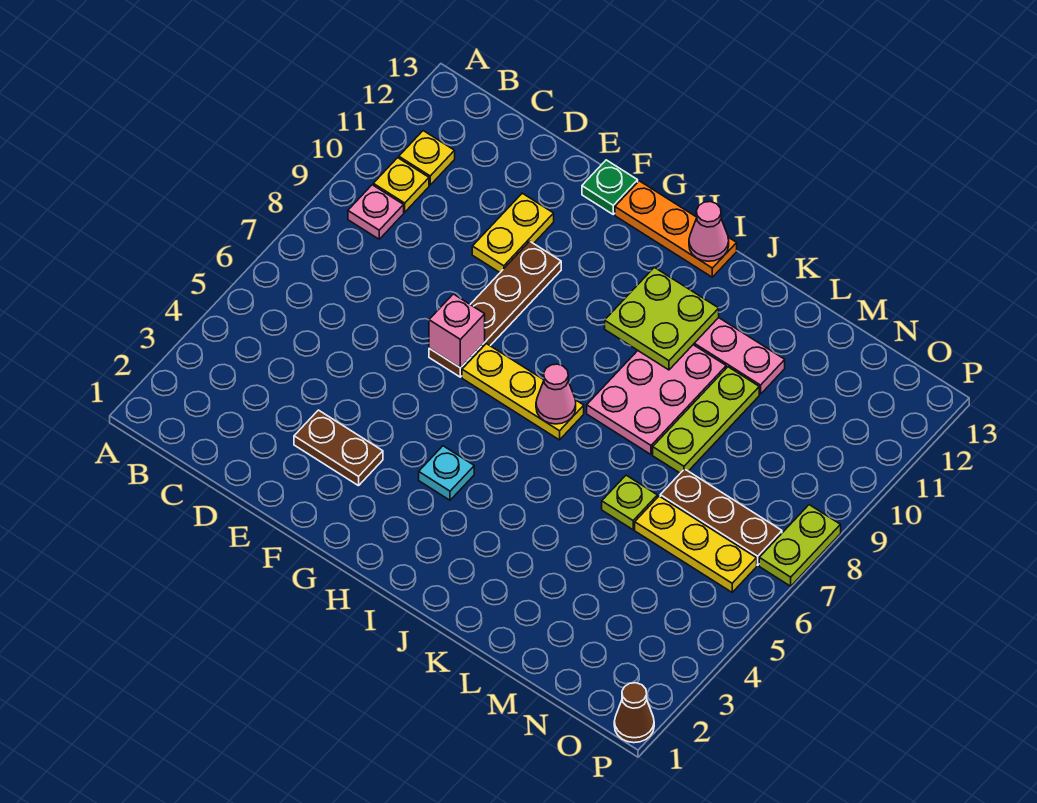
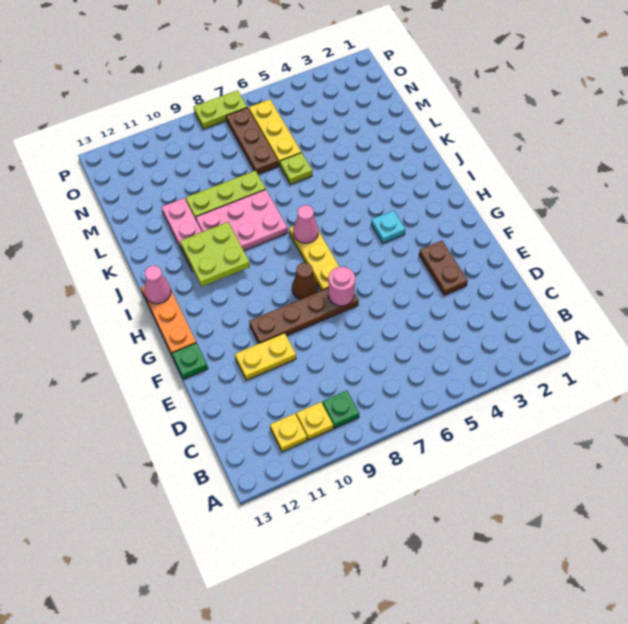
pink plate B9 level 1 -> green plate B9 level 1
pink brick F7 level 2 -> pink round brick F7 level 2
brown cone P1 level 1 -> brown cone G8 level 1

